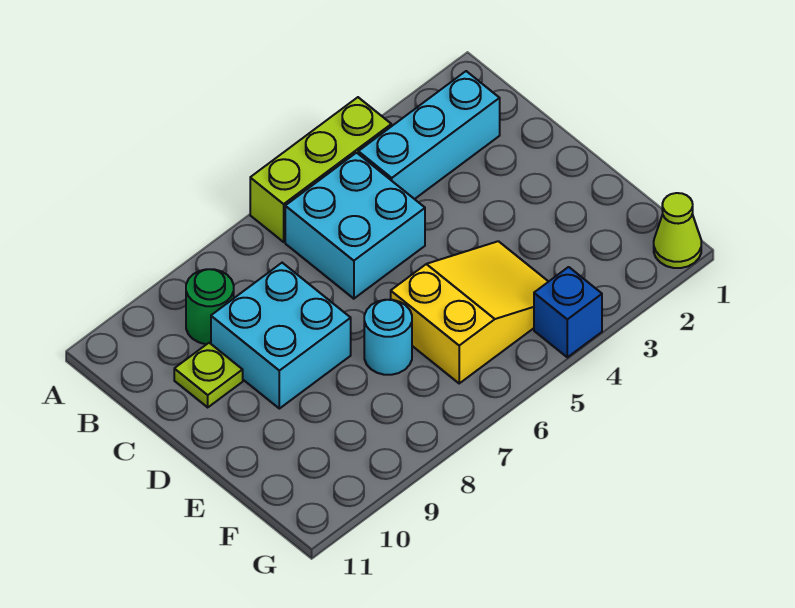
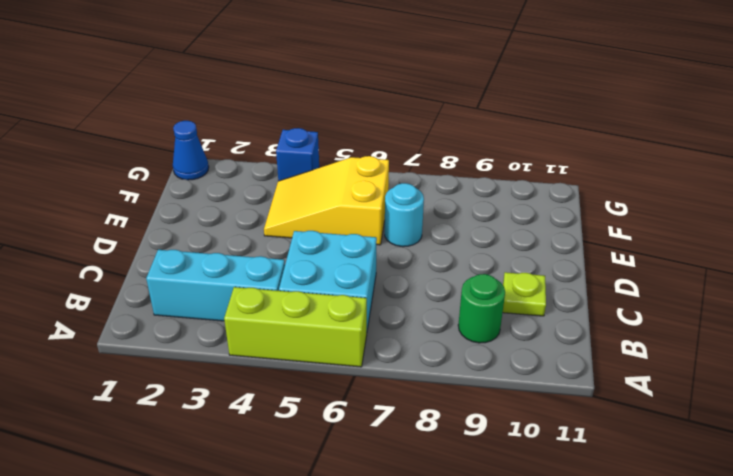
cyan brick C8:D9 level 1 -> none
lime cone G1 level 1 -> blue cone G1 level 1

